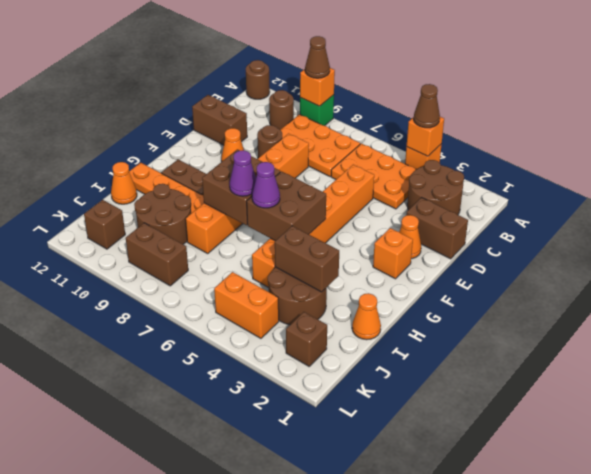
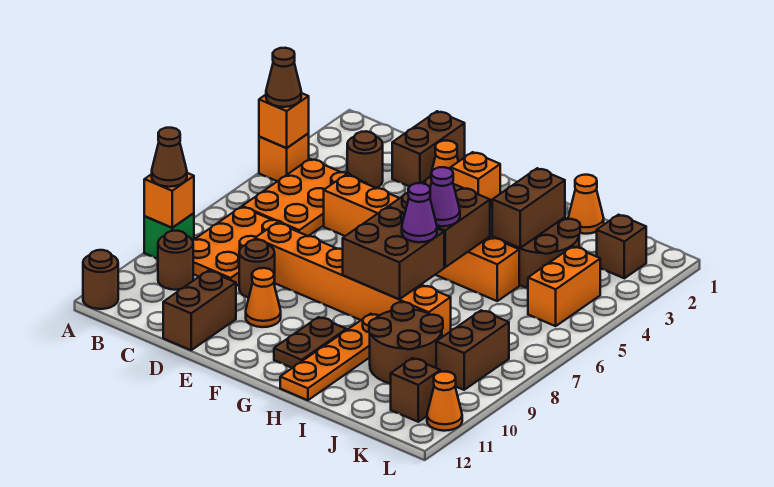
brown round brick B2:C3 level 1 -> brown round brick C3 level 1
orange cone I12 level 1 -> orange cone L11 level 1

